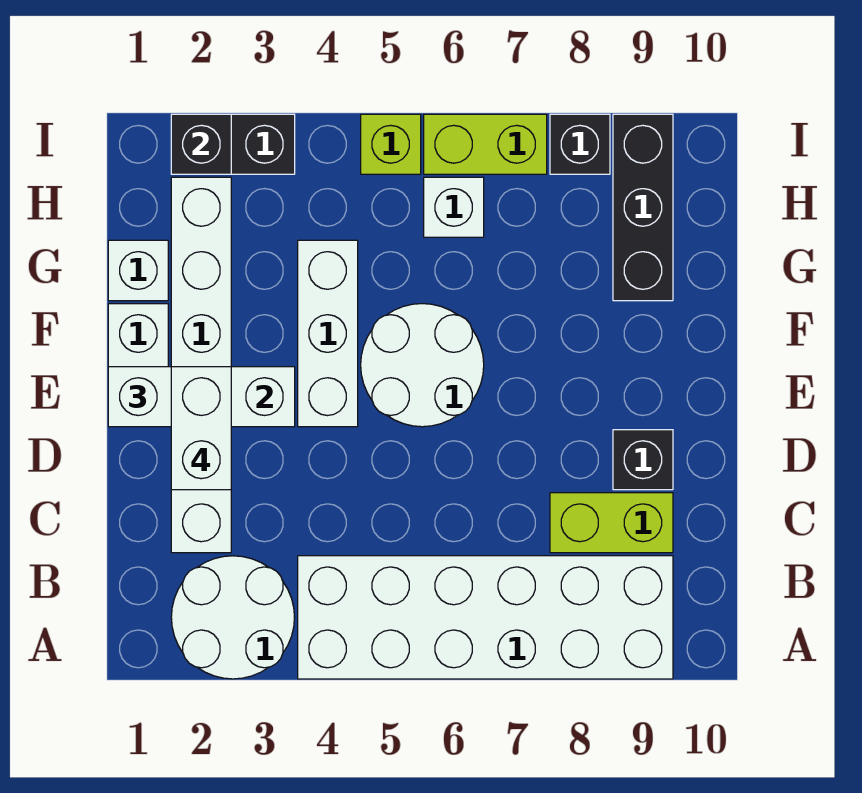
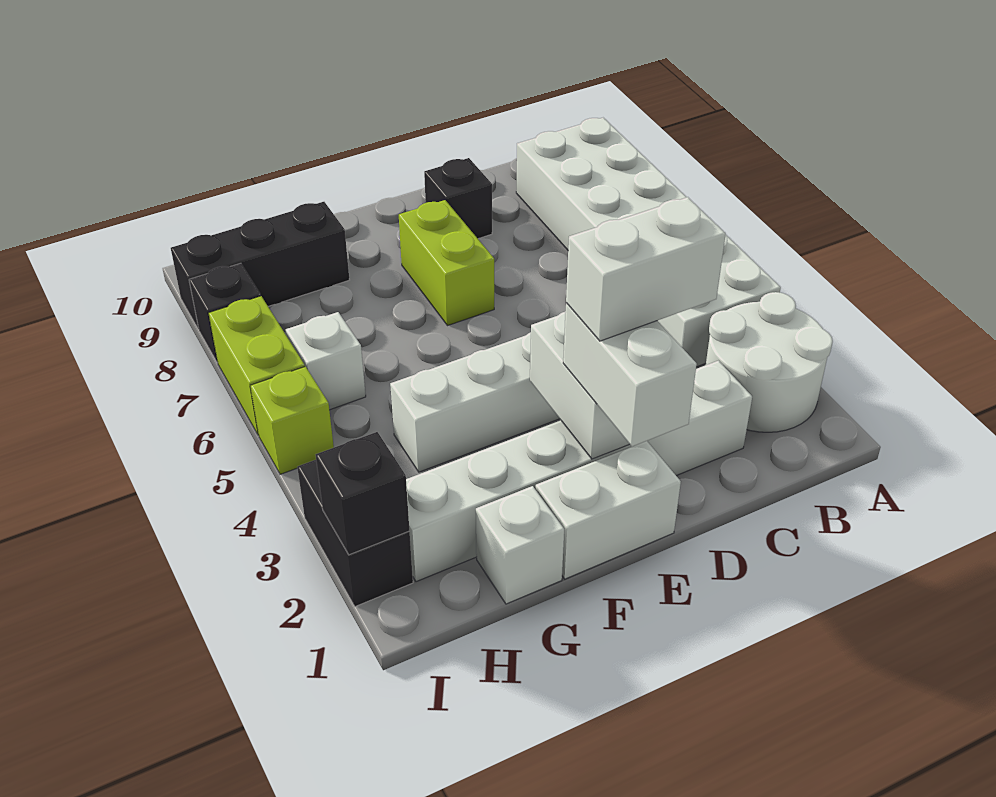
lime brick C8:C9 level 1 -> lime brick E7:E8 level 1
white round brick E5:F6 level 1 -> none

